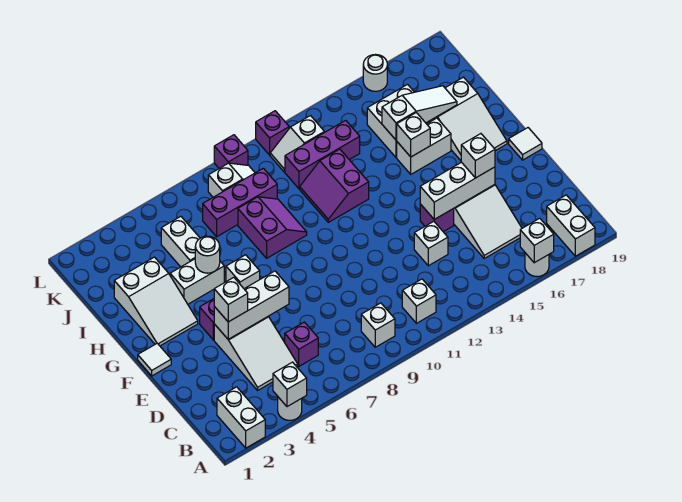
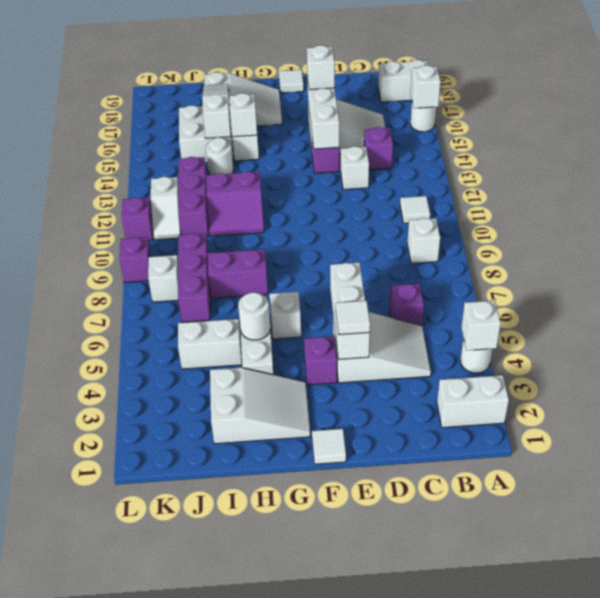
white brick B11 level 1 -> white tile B11 level 1
none -> purple brick C14 level 1
white brick E4 level 3 -> white tile E4 level 3
white round brick L16 level 1 -> white round brick I14 level 1

